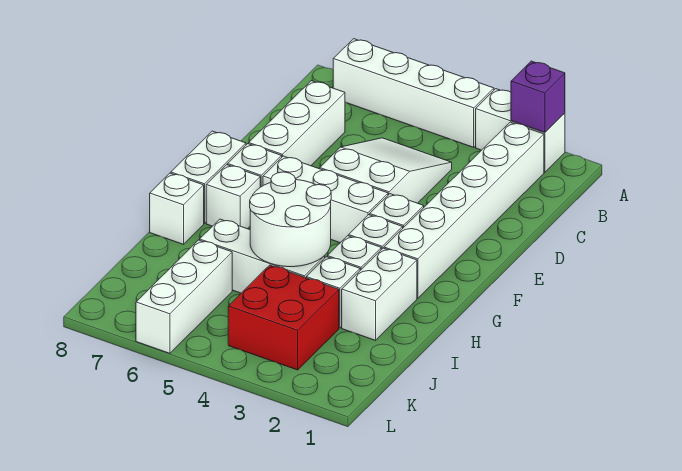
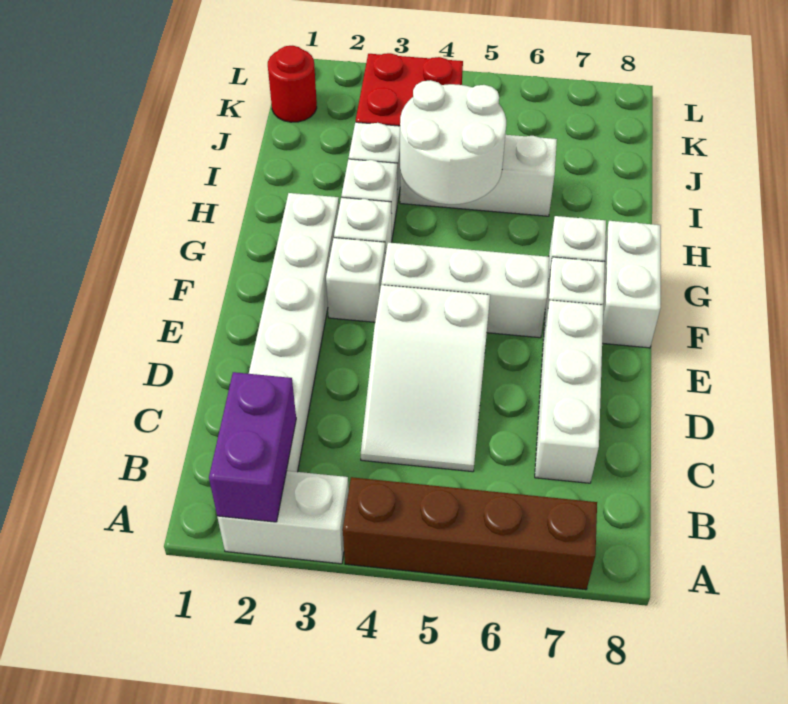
purple brick A2 level 2 -> purple brick A2:B2 level 2
white brick A4:A7 level 1 -> brown brick A4:A7 level 1
white brick H2:I2 level 1 -> none
white brick H8 level 1 -> none
white brick J6:L6 level 1 -> none
none -> red round brick K1 level 1

